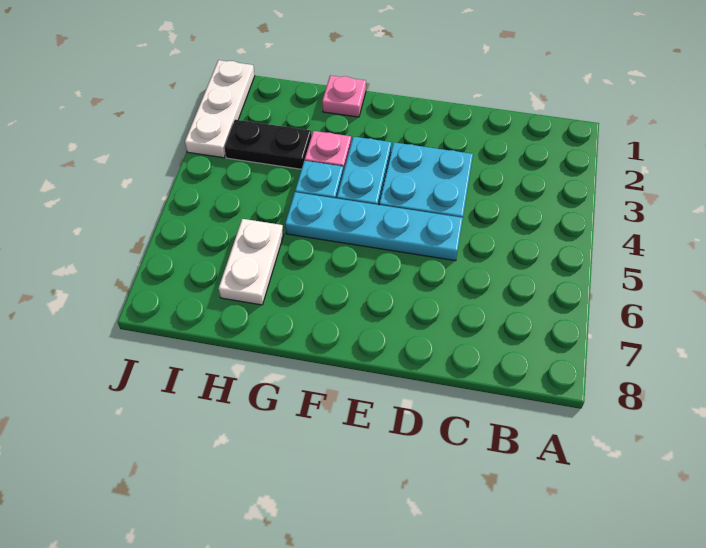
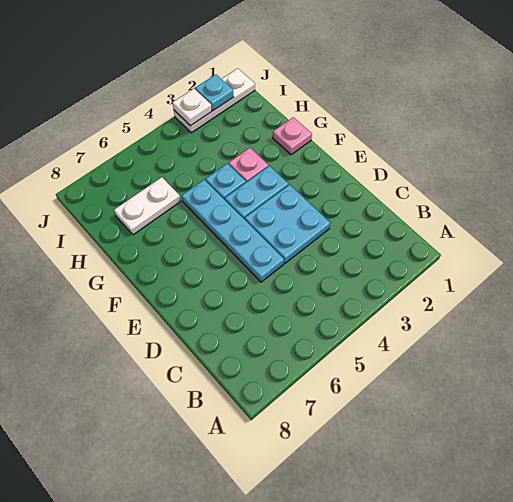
black plate H3:I3 level 1 -> none
none -> cyan plate J2 level 2
none -> white plate J3 level 2

